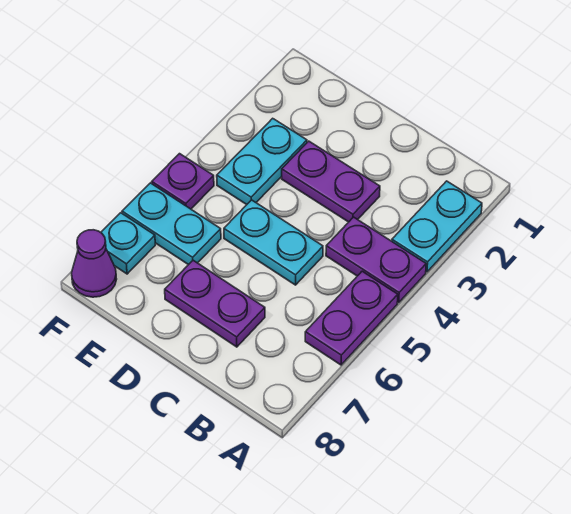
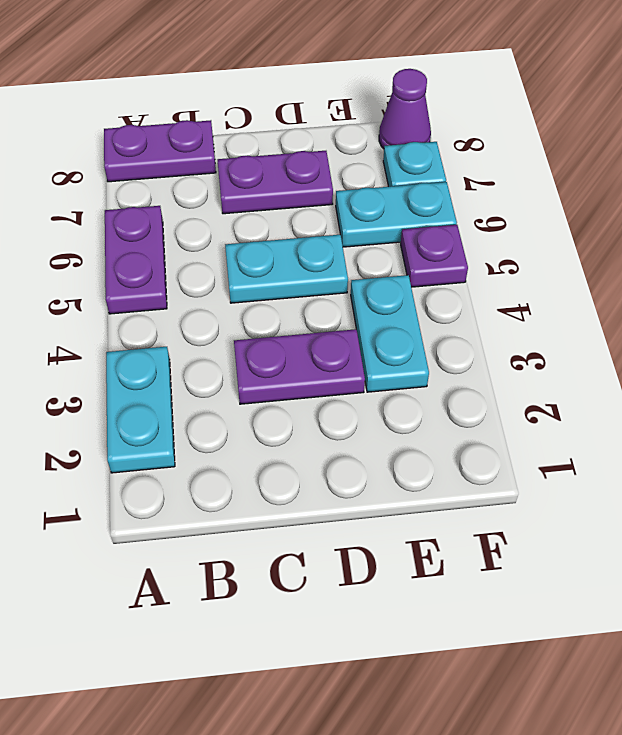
purple plate A4:B4 level 1 -> purple plate A8:B8 level 1

